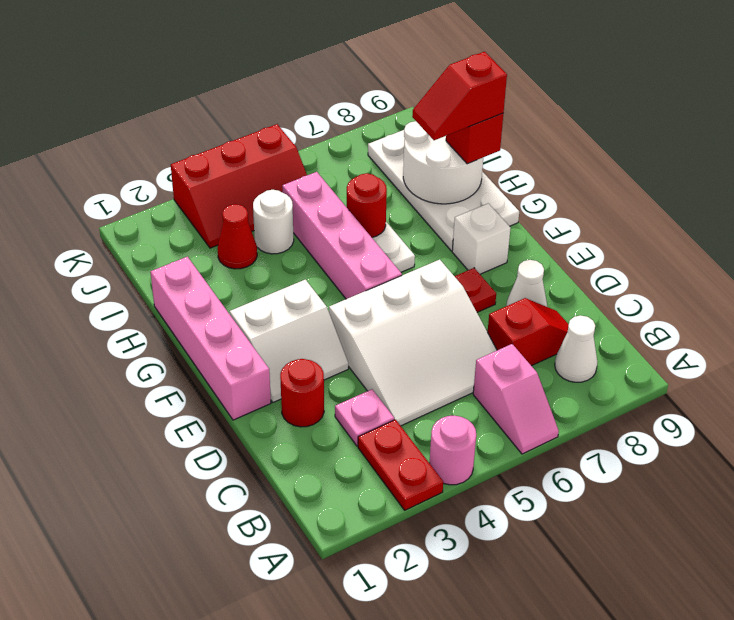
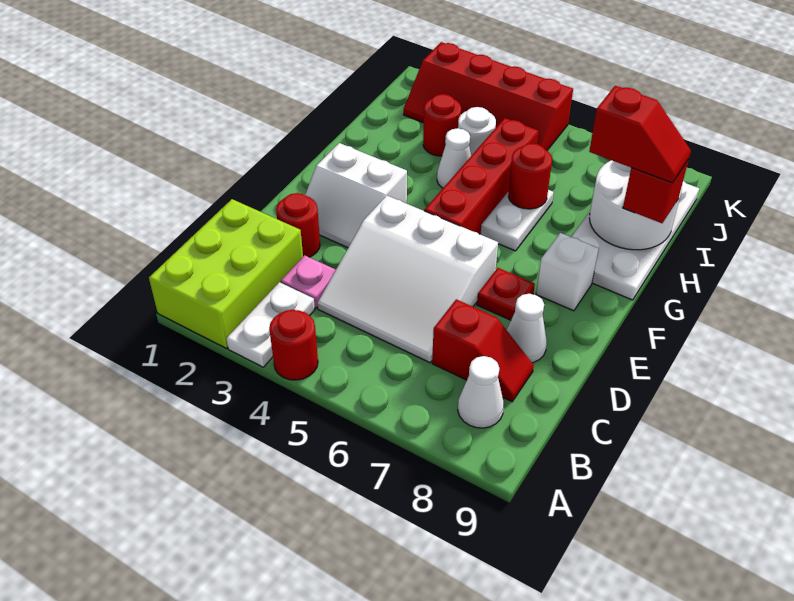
none -> lime brick A1:C2 level 1
red plate A3:B3 level 1 -> white plate A3:B3 level 1
pink round brick A4 level 1 -> red round brick A4 level 1
pink slope A6:B6 level 1 top B -> none
pink brick E1:H1 level 1 -> none
pink brick F5:I5 level 1 -> red brick F5:I5 level 1
none -> white cone H4 level 1
red slope H8:H9 level 4 top 9 -> red slope H8:H9 level 4 top 8
red cone I3 level 1 -> red round brick I3 level 1
red slope J3:K5 level 1 top K -> red slope J2:K5 level 1 top K

